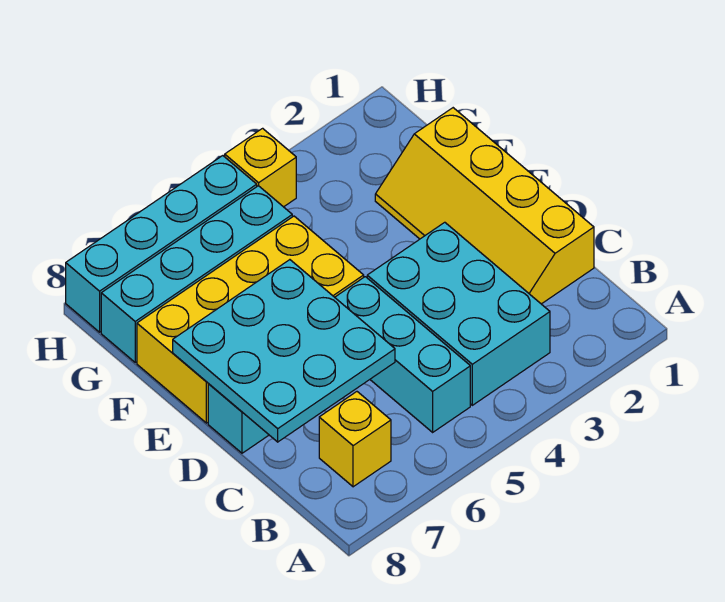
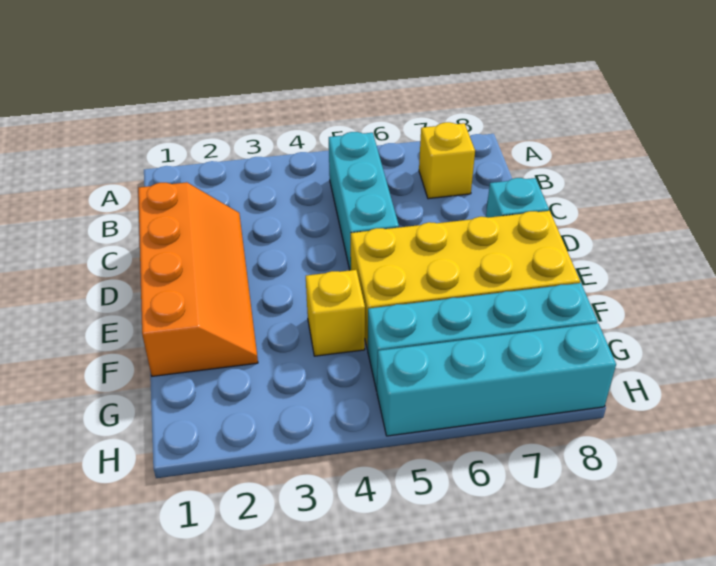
cyan brick B3:D4 level 1 -> none
yellow slope C1:F2 level 1 top 1 -> orange slope C1:F2 level 1 top 1
cyan plate C6:E8 level 2 -> none
yellow brick H4 level 1 -> yellow brick F4 level 1

